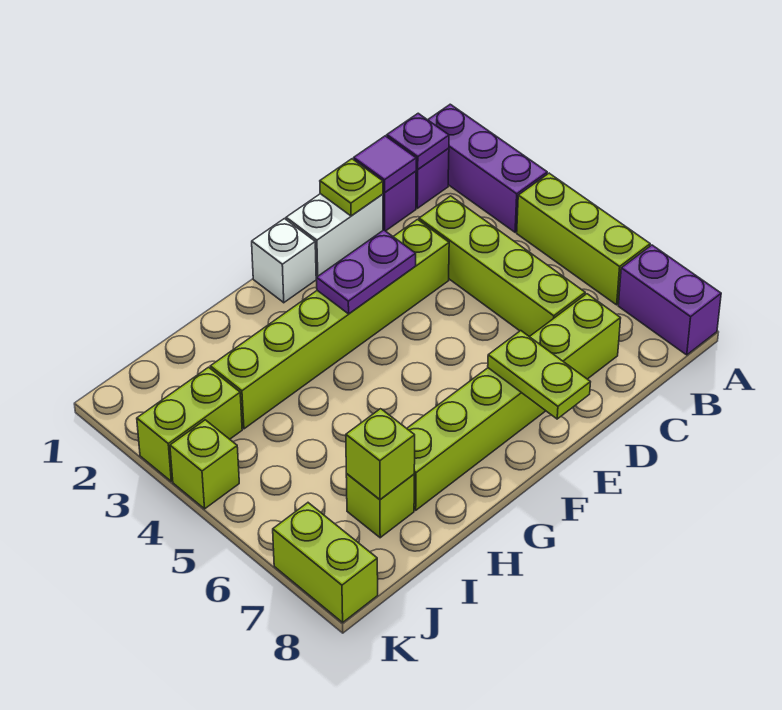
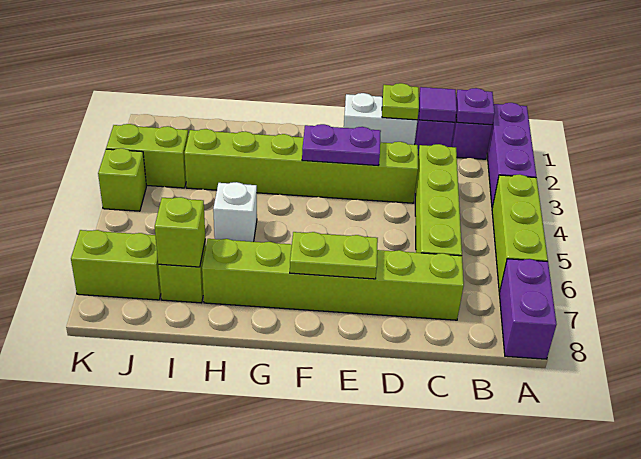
lime plate E7:E8 level 2 -> lime plate E7:F7 level 2
white brick F1 level 1 -> white brick H5 level 1
lime brick K7:K8 level 1 -> lime brick J7:K7 level 1

